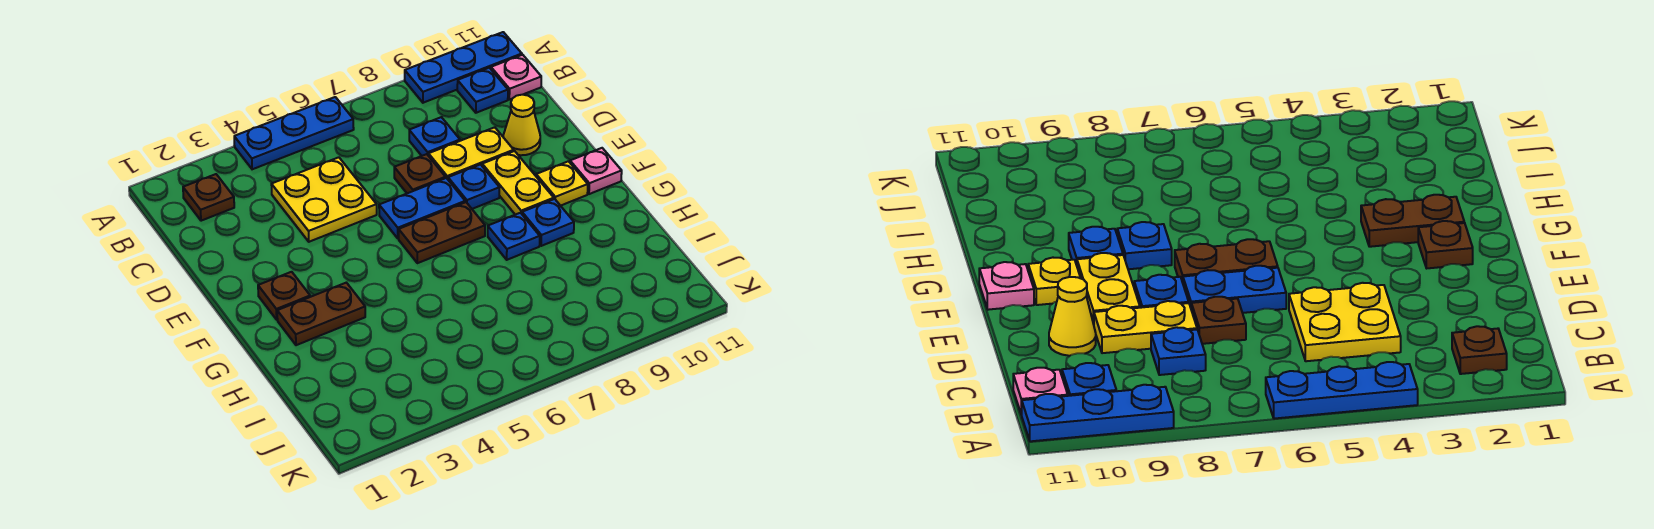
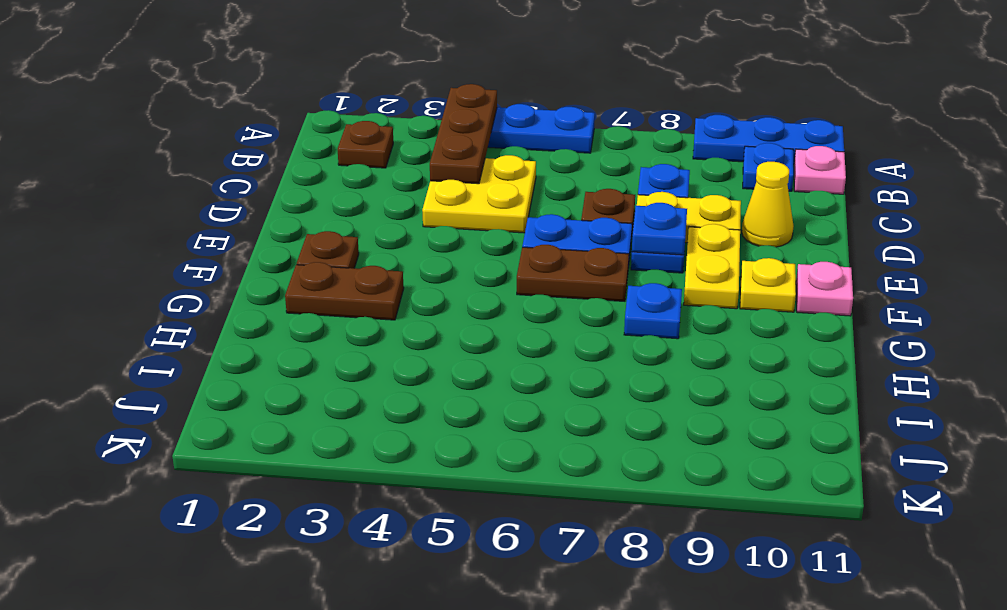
none -> brown plate A4:C4 level 2
blue plate G9 level 1 -> blue plate E8 level 2

